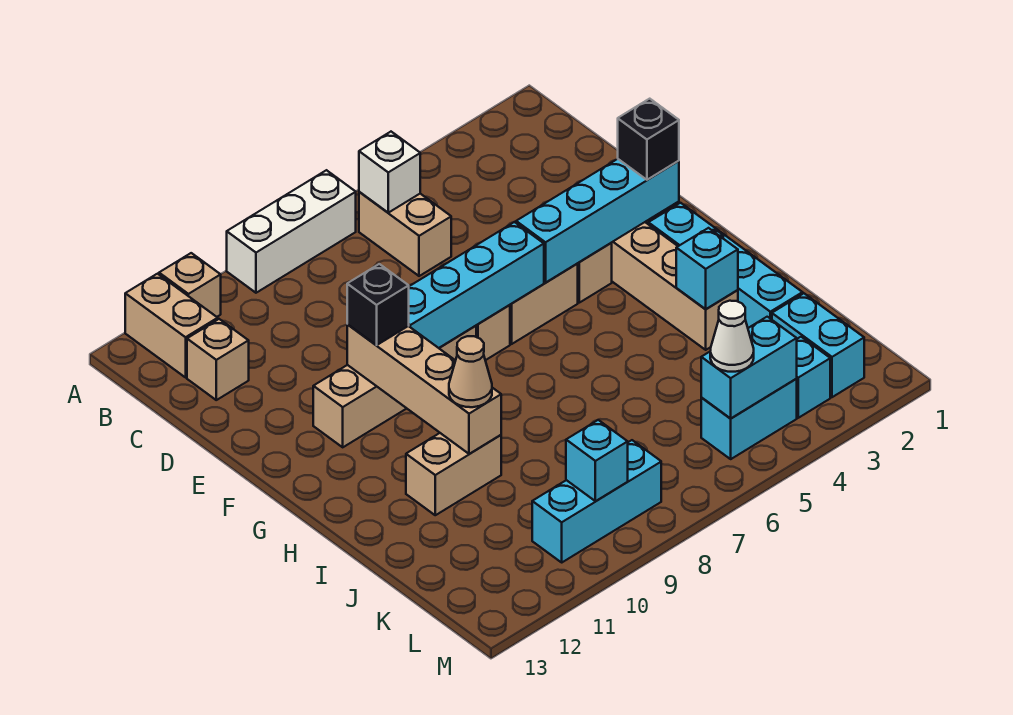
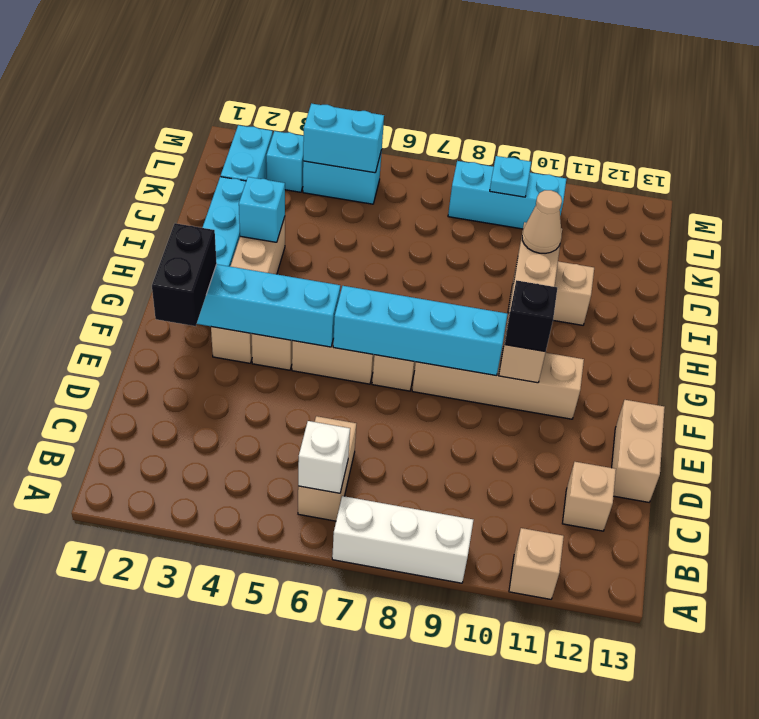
tan brick A12:B12 level 1 -> tan brick D13:E13 level 1
black brick F2 level 3 -> black brick E2:F2 level 3
white cone L5 level 3 -> none
cyan brick L9 level 2 -> cyan plate L9 level 2

